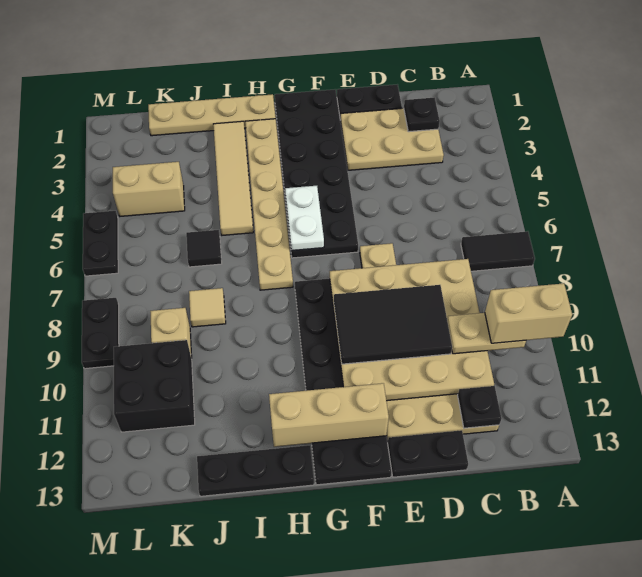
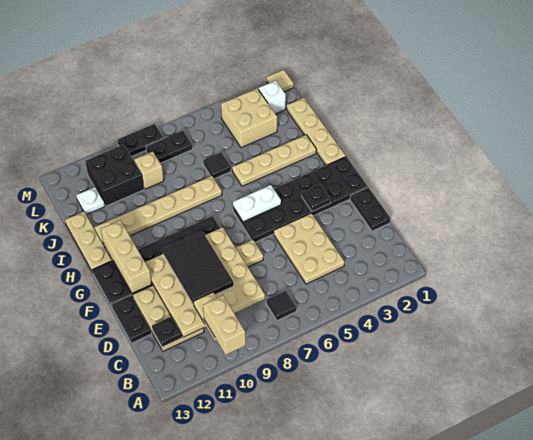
black tile A7:B7 level 1 -> black tile B7 level 1
tan plate C2:E3 level 1 -> tan plate C4:E5 level 1
black plate C2 level 2 -> black plate F3 level 2
tan plate H2:H7 level 1 -> tan plate I7:I12 level 1
black plate H13:J13 level 1 -> tan plate H13:J13 level 1
tan tile I2:I5 level 1 -> tan plate I2:I5 level 1
tan tile J8 level 1 -> tan tile M1 level 1
tan brick K4:L4 level 1 -> tan brick K3:L4 level 1
none -> white plate K12 level 1
none -> white brick L2 level 1
black plate M5:M6 level 1 -> black plate L7:L8 level 1

